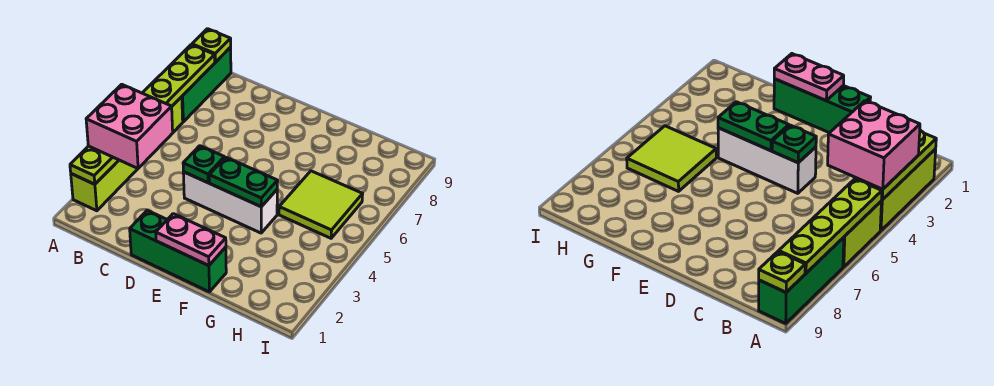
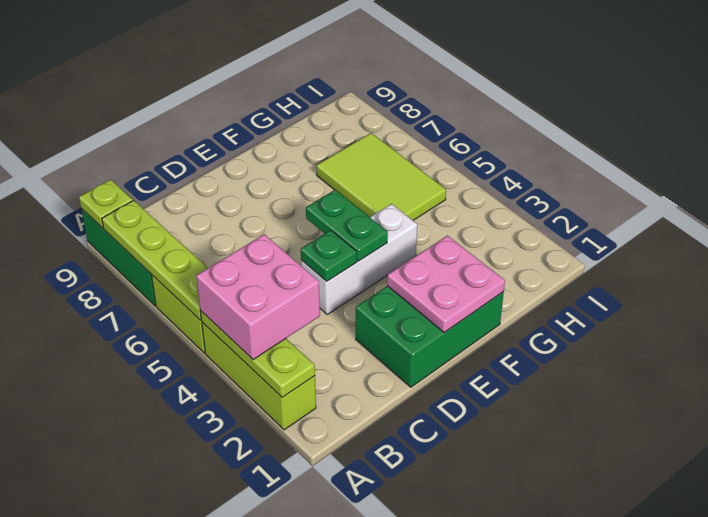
green brick D1:F1 level 1 -> green brick D1:F2 level 1
pink plate E1:F1 level 2 -> pink plate E1:F2 level 2
green plate E4:F4 level 2 -> green plate E4:E5 level 2
lime tile G5:H6 level 1 -> lime tile G5:H7 level 1

